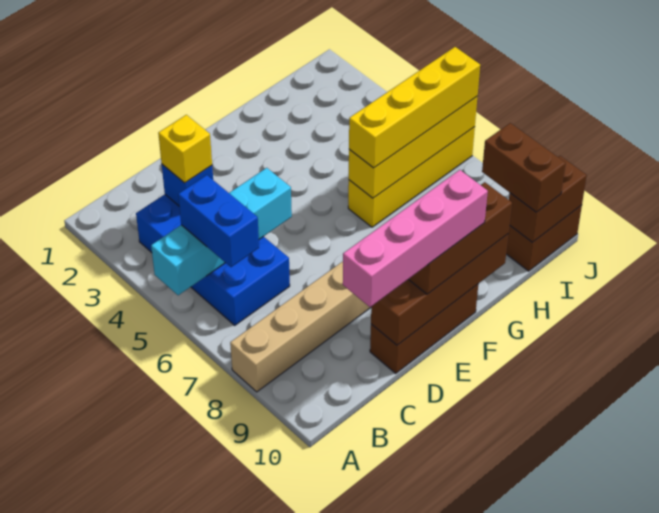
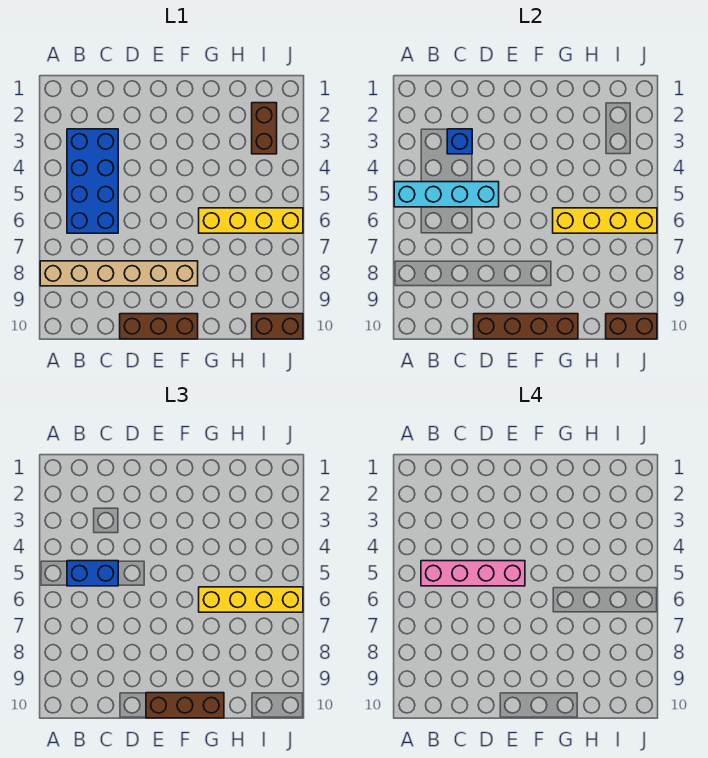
blue brick B5:B6 level 3 -> blue brick B5:C5 level 3
yellow brick C3 level 3 -> none
pink brick C10:F10 level 4 -> pink brick B5:E5 level 4
brown brick I9:I10 level 3 -> brown brick I2:I3 level 1

